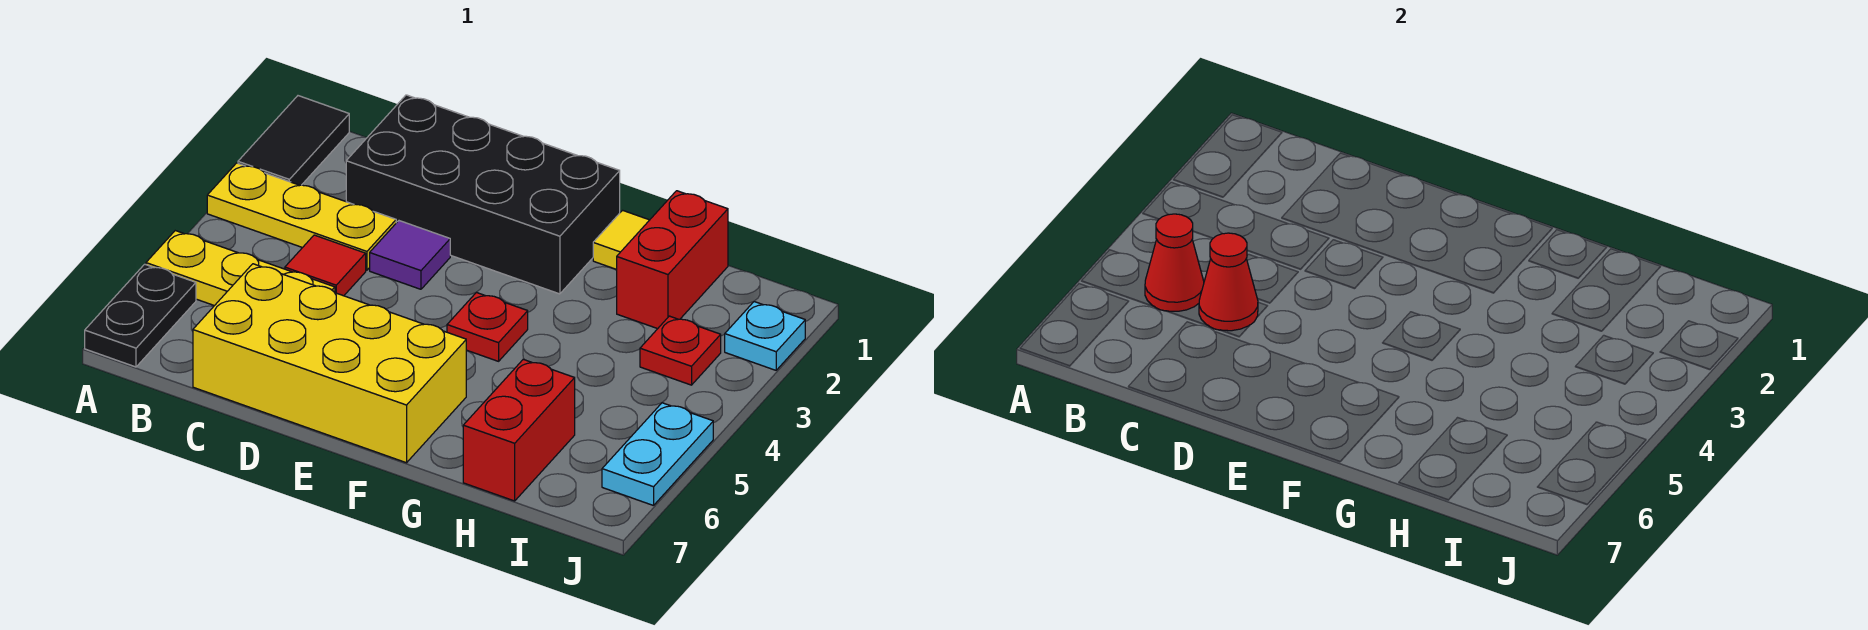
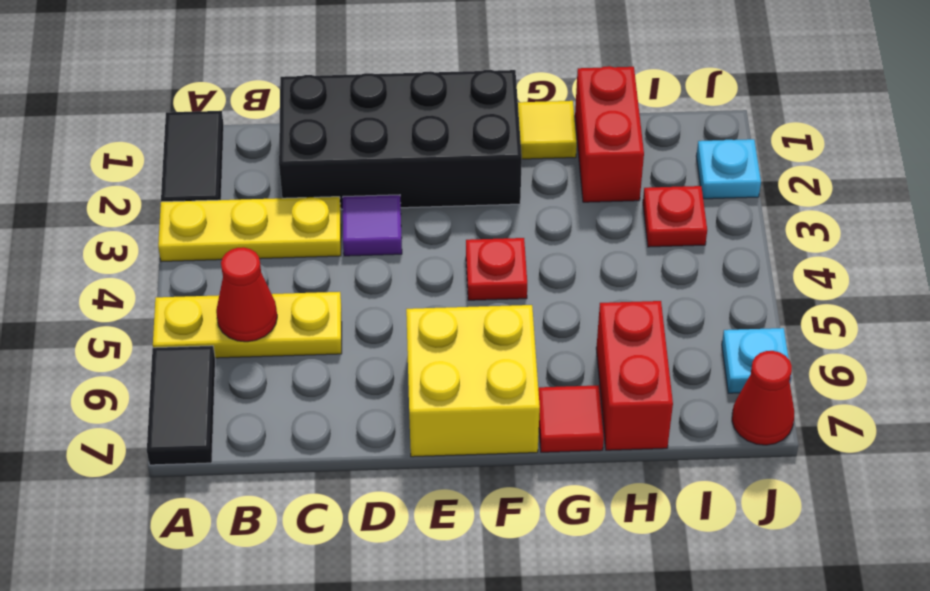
black plate A6:A7 level 1 -> black tile A6:A7 level 1
red tile C4 level 1 -> red tile G7 level 1
red cone C5 level 2 -> red cone J7 level 1
yellow brick C6:F7 level 1 -> yellow brick E6:F7 level 1
cyan plate J5:J6 level 1 -> cyan plate J6 level 1

